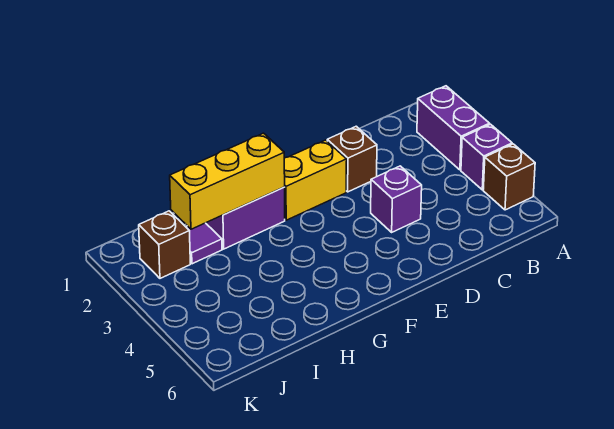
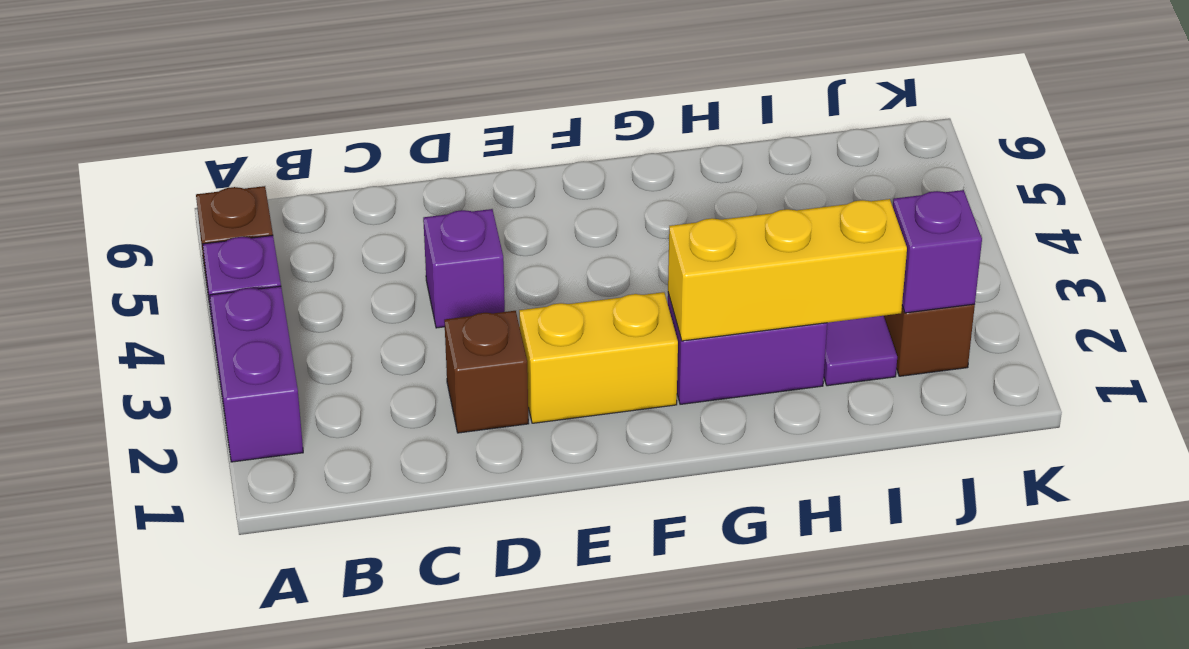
none -> purple brick J2 level 2

